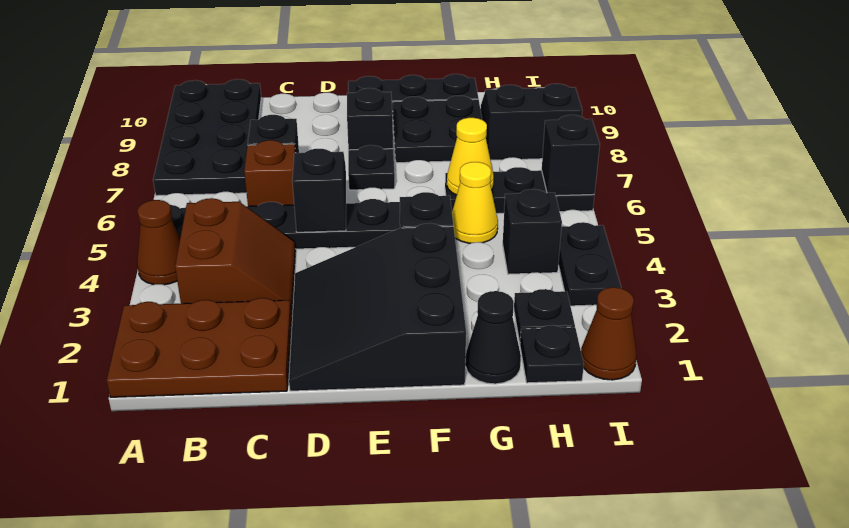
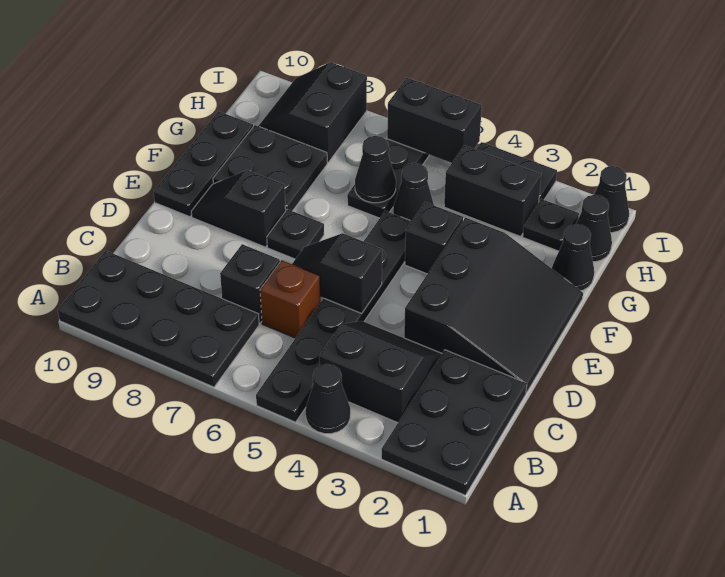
brown plate A1:C2 level 1 -> black plate A1:C2 level 1
brown cone A4 level 1 -> black cone A4 level 1
brown slope B3:C4 level 1 top B -> black slope B3:C4 level 1 top B
black slope D1:F3 level 1 top F -> black slope D1:F3 level 1 top 3
yellow cone G5 level 1 -> black cone G5 level 1
yellow cone G6 level 2 -> black cone G6 level 2
black plate H1 level 1 -> black cone H1 level 1
black brick H4 level 1 -> black brick H3:H4 level 1
brown cone I1 level 1 -> black cone I1 level 1
black brick I6 level 2 -> black brick I5:I6 level 2

